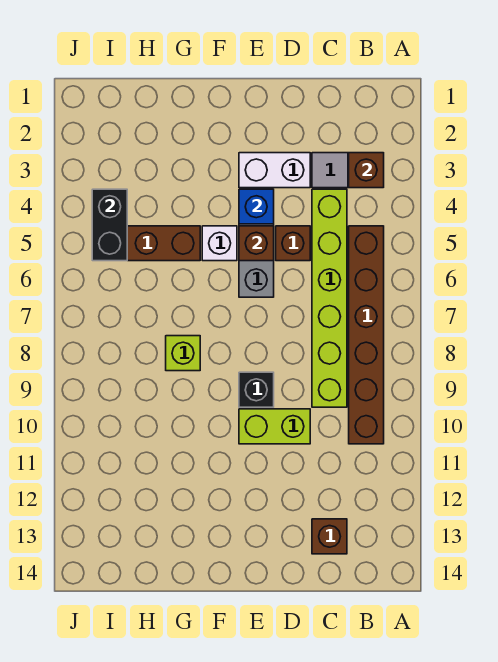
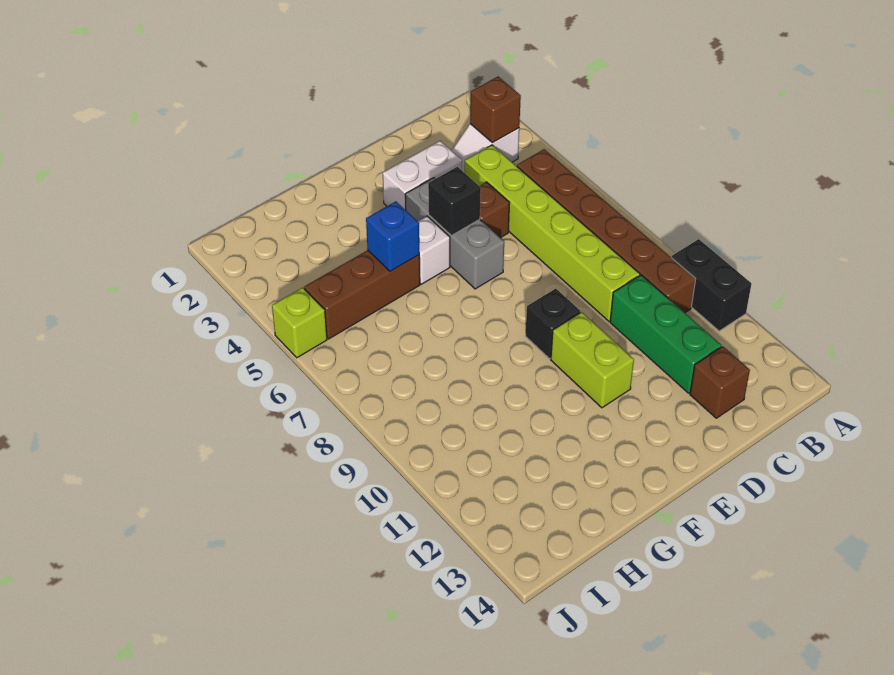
none -> green brick C10:C12 level 1
lime brick D10:E10 level 1 -> lime brick E10:E11 level 1
blue brick E4 level 2 -> blue brick G5 level 2
brown brick E5 level 2 -> black brick E5 level 2
lime brick G8 level 1 -> lime brick J5 level 1
black brick I4:I5 level 2 -> black brick A10:A11 level 1

